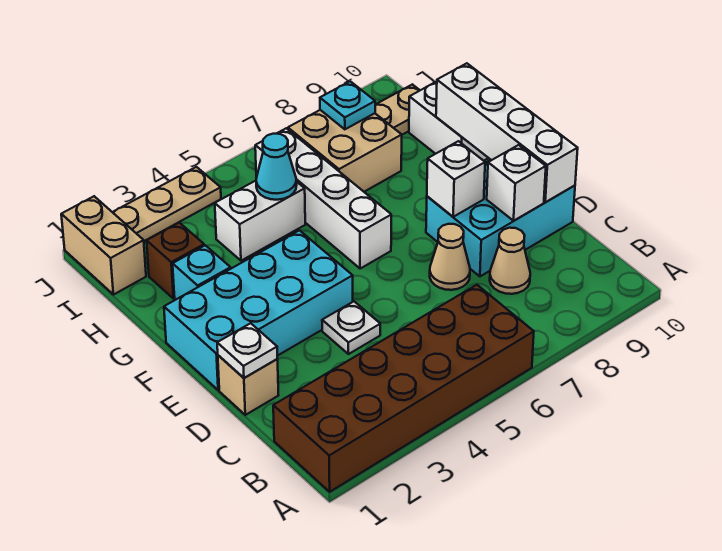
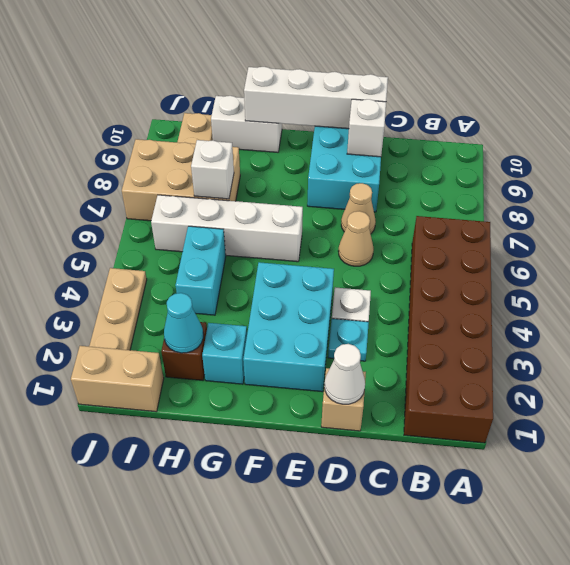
tan cone C8 level 1 -> tan cone D6 level 1
white plate D1 level 2 -> white cone D1 level 2
cyan brick E1:F4 level 1 -> cyan brick E2:F4 level 1
white brick E8 level 2 -> white brick H7 level 2
white brick H4:H5 level 1 -> cyan brick H4:H5 level 1
cyan cone H5 level 2 -> cyan cone H2 level 2
tan brick H7:I8 level 1 -> tan brick H7:J8 level 1
cyan plate I8 level 2 -> cyan plate D3 level 1

